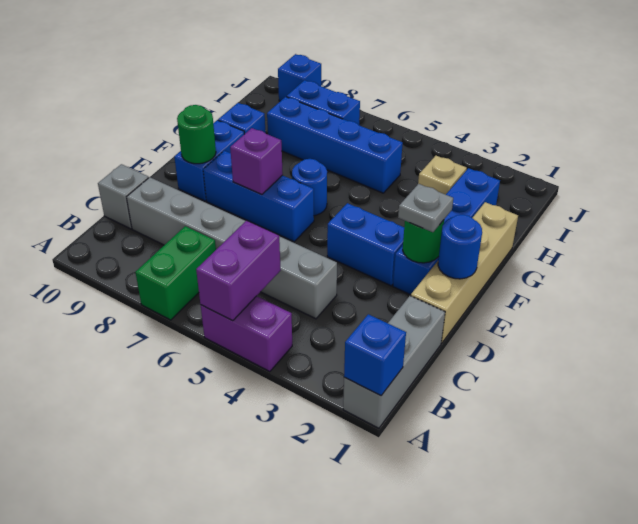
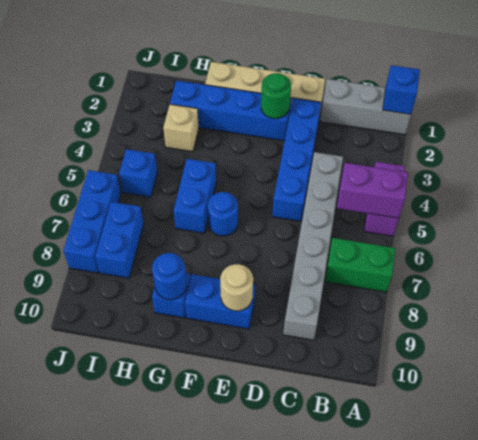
grey brick C10 level 1 -> none
blue round brick E1 level 2 -> blue round brick G9 level 2
grey plate E2 level 3 -> none
blue brick E3:E4 level 1 -> blue brick G5:G6 level 1
blue brick E6:E8 level 1 -> blue brick J6:J8 level 1
purple brick E7 level 2 -> none
green round brick E9 level 2 -> tan round brick E9 level 2
blue brick H5:H8 level 1 -> blue brick D2:D5 level 1
blue brick J9 level 1 -> blue brick I5 level 1

